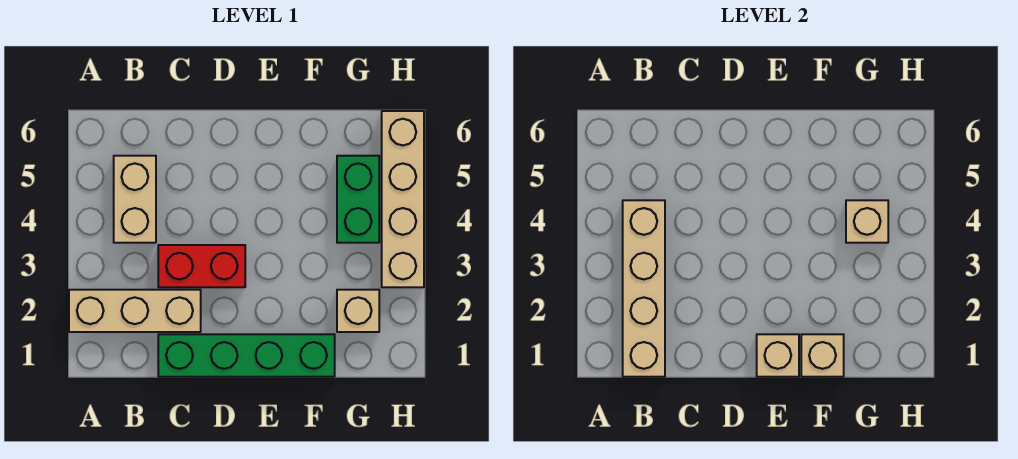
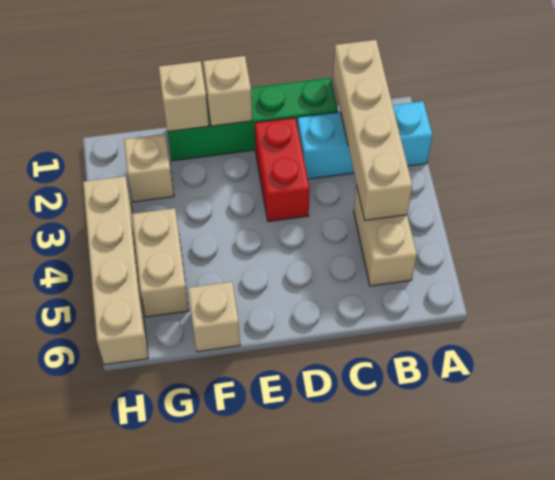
tan brick A2:C2 level 1 -> cyan brick A2:C2 level 1
red brick C3:D3 level 1 -> red brick D2:D3 level 1
green brick G4:G5 level 1 -> tan brick G4:G5 level 1
tan brick G4 level 2 -> tan brick F6 level 1

